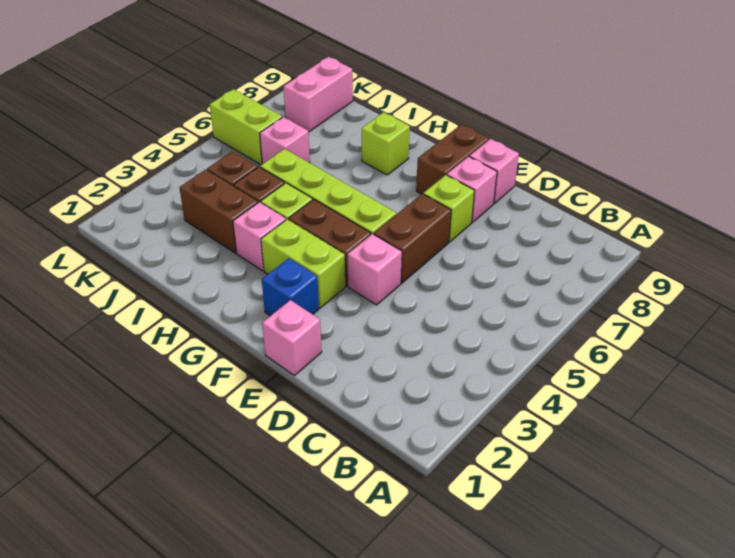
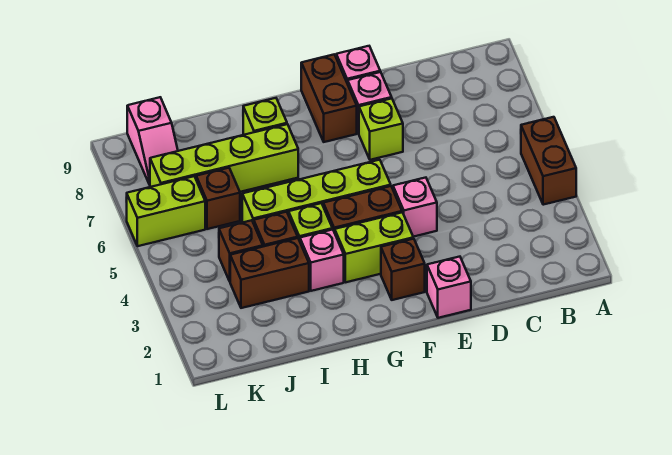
brown brick E5:E6 level 1 -> brown brick A4:A5 level 1
blue brick F2 level 1 -> brown brick F2 level 1
none -> lime brick H7:K7 level 1
pink brick J6 level 1 -> brown brick J6 level 1
pink brick K8:K9 level 1 -> pink slope K8:K9 level 1 top 9

